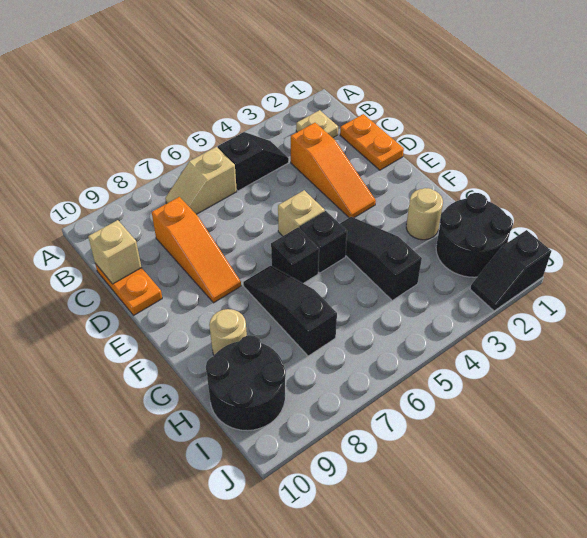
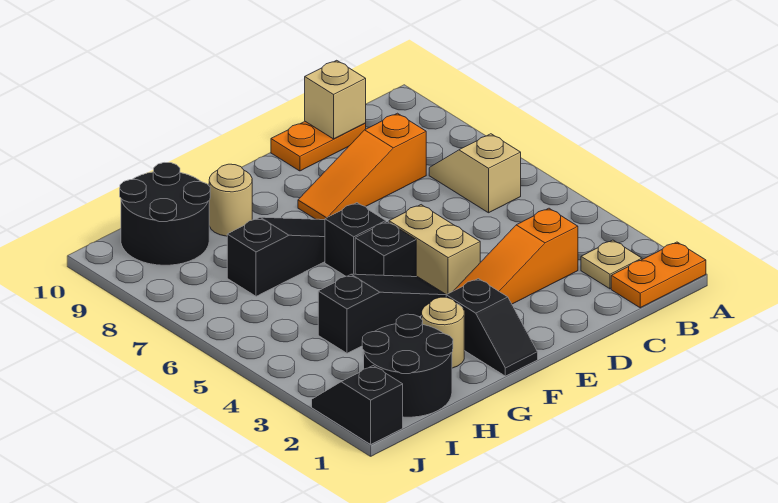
black slope B4:B5 level 1 top 5 -> black slope F1:F2 level 1 top 2
orange plate C1:D1 level 1 -> orange plate A1:B1 level 1
tan brick E5 level 1 -> tan brick E4:E5 level 1

